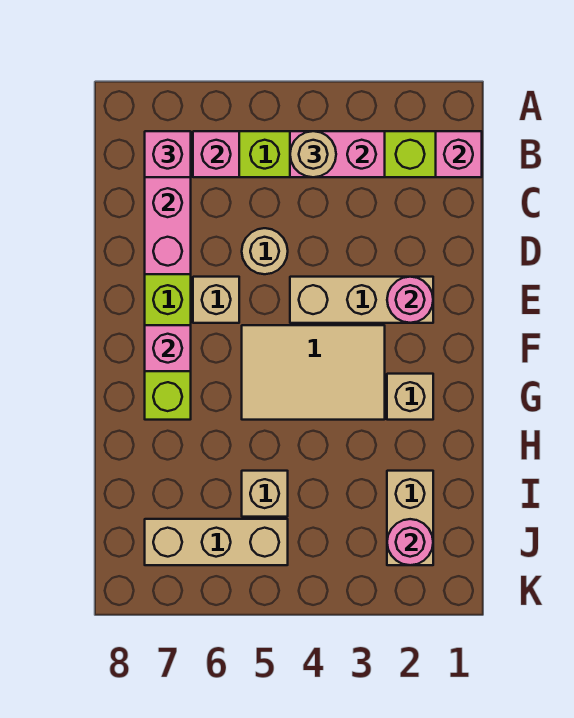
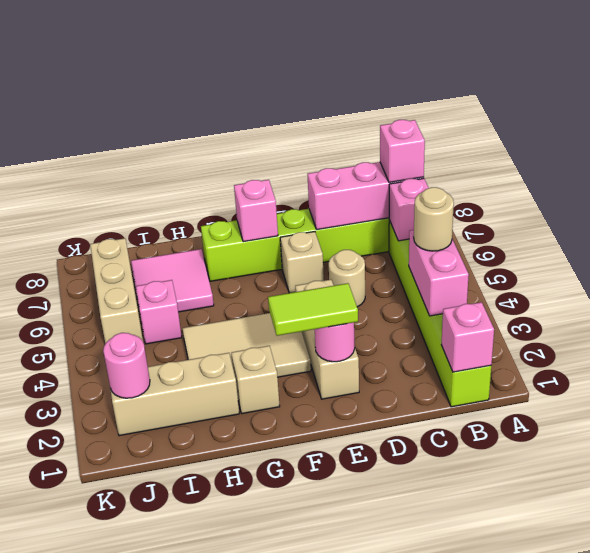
none -> lime tile E2:F2 level 3
tan tile F3:G5 level 1 -> tan tile F3:H4 level 1
none -> pink tile H6:I7 level 1
tan brick I2:J2 level 1 -> tan brick H2:J2 level 1
tan brick I5 level 1 -> pink brick I5 level 1

